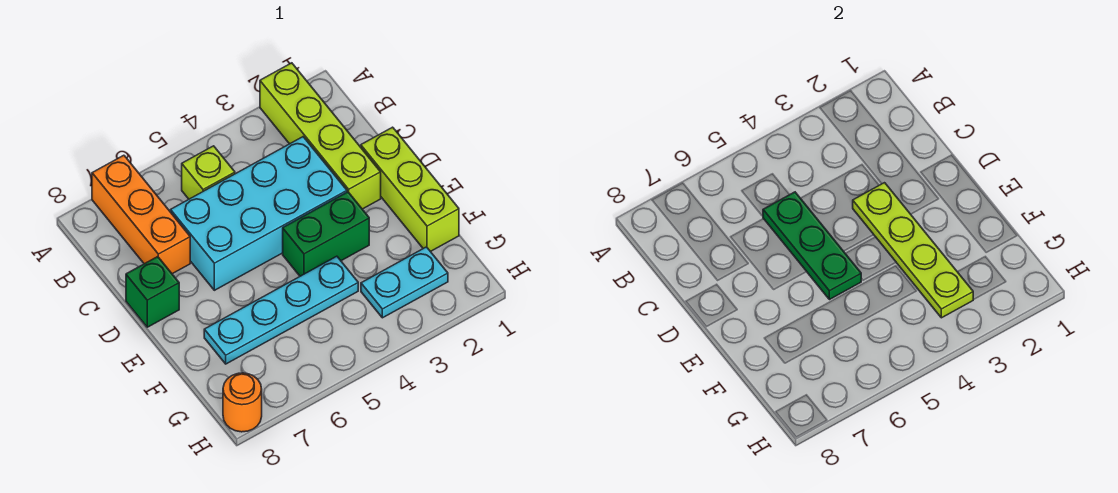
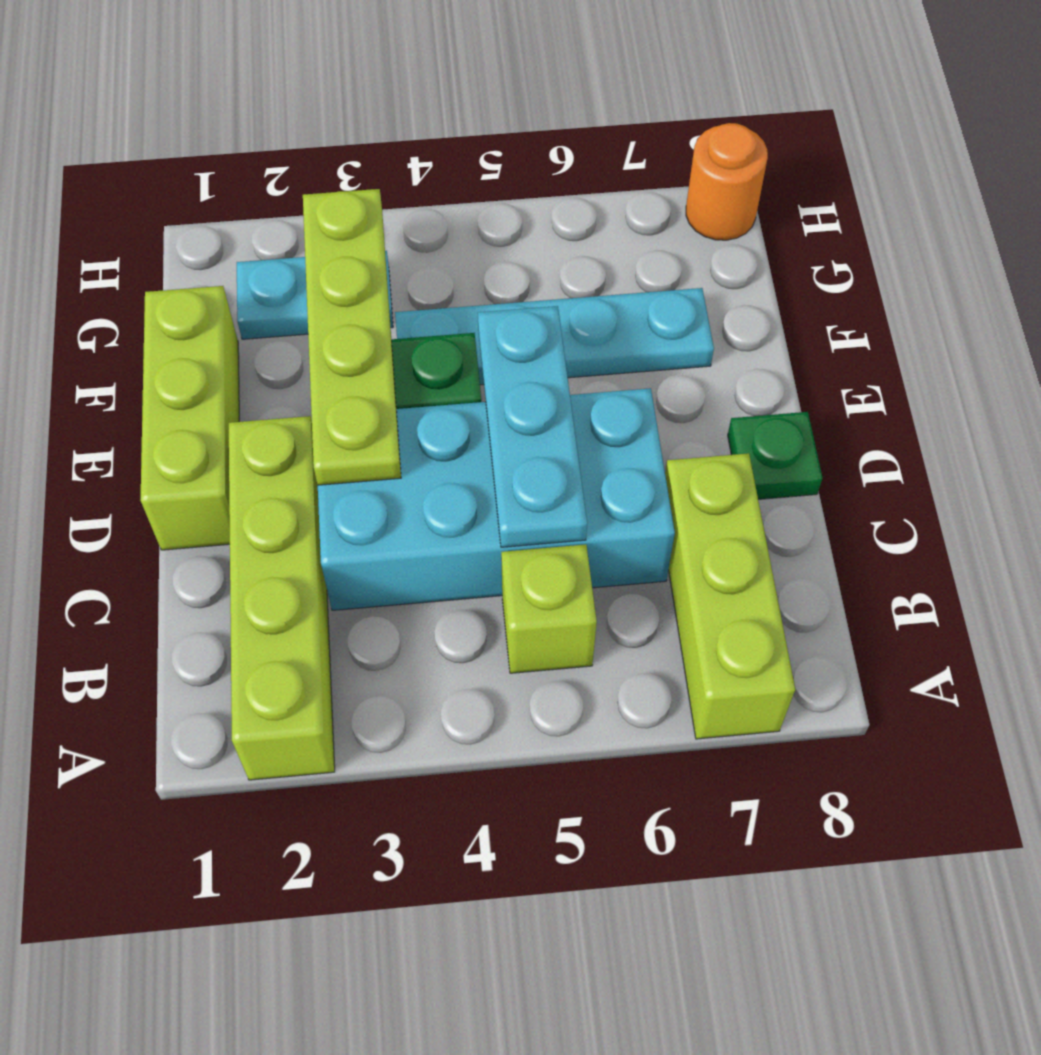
orange brick A7:C7 level 1 -> lime brick A7:C7 level 1
green plate C5:E5 level 2 -> cyan plate C5:E5 level 2
green brick D8 level 1 -> green plate D8 level 1

